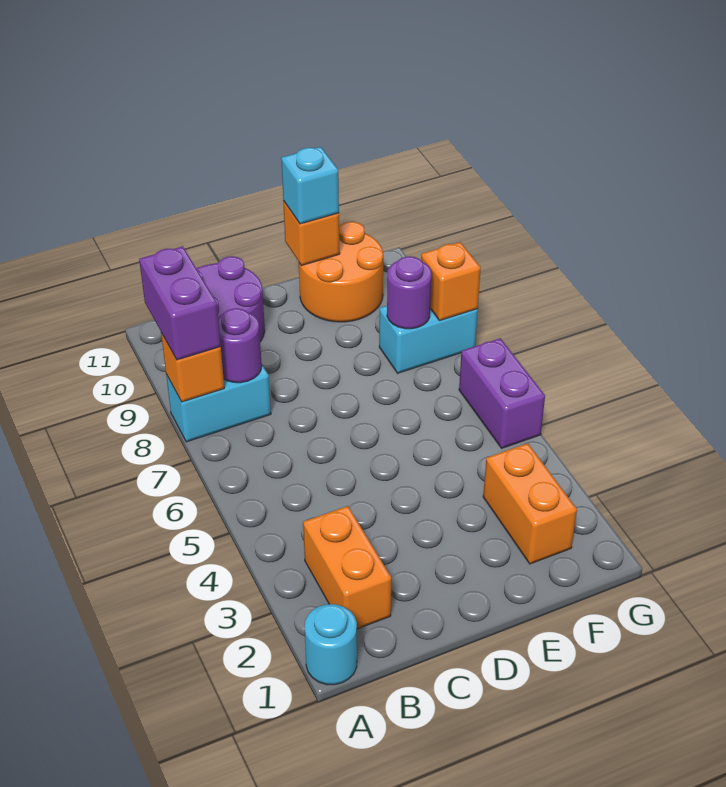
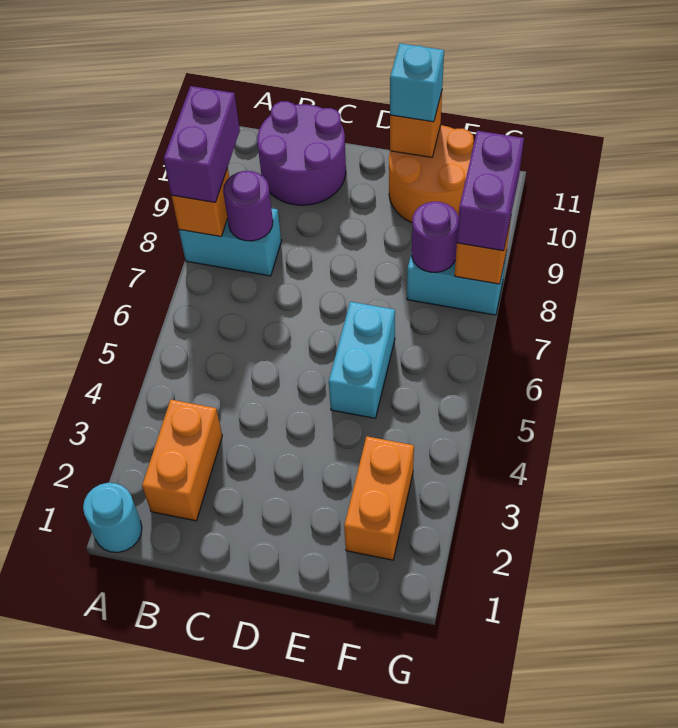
none -> cyan brick E5:E6 level 1
purple brick G5:G6 level 1 -> purple brick G8:G9 level 3

